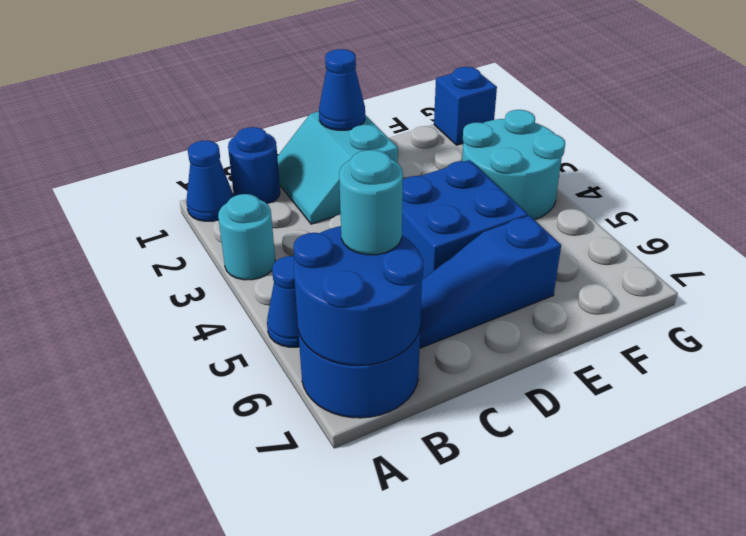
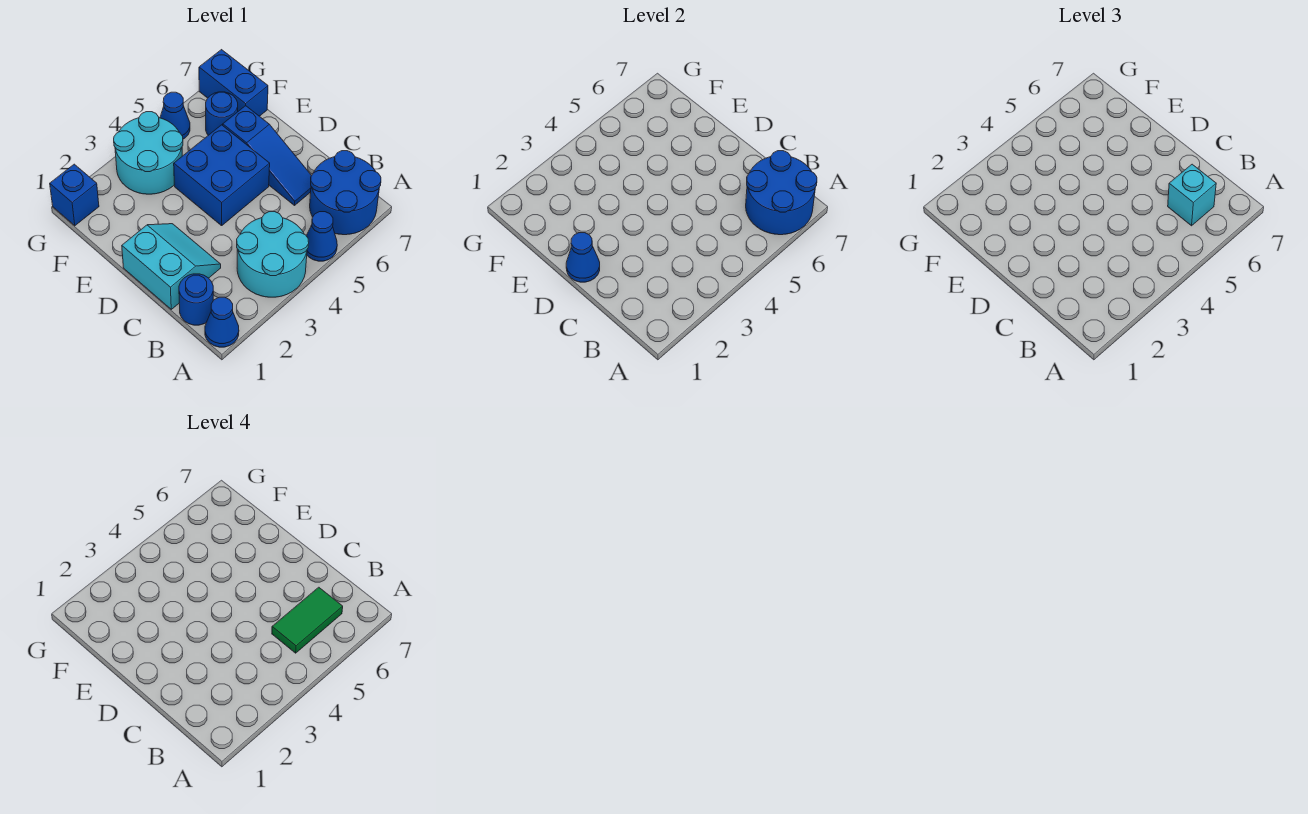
cyan round brick A3 level 1 -> cyan round brick A3:B4 level 1
none -> green tile B5:B6 level 4
cyan round brick B6 level 3 -> cyan brick B6 level 3
cyan slope C1:D2 level 1 top D -> cyan slope C1:D2 level 1 top 1
none -> blue round brick F6 level 1
none -> blue brick F7:G7 level 1
none -> blue cone G5 level 1

